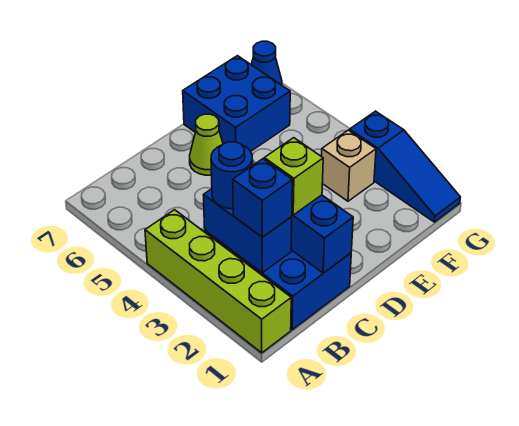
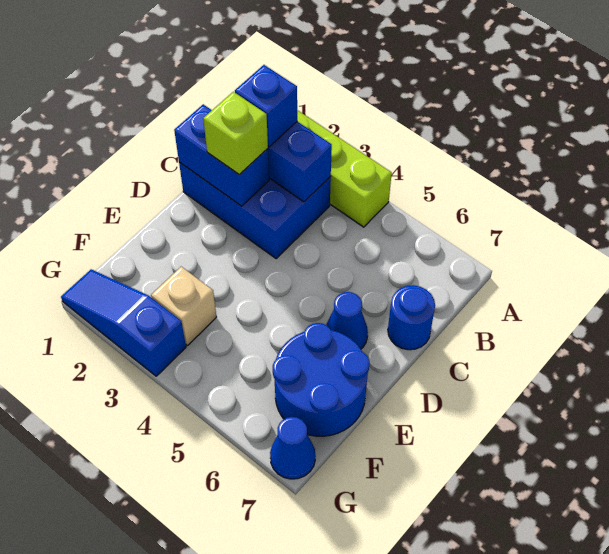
blue round brick B3 level 3 -> blue round brick C7 level 1
lime cone D6 level 1 -> blue cone D6 level 1
blue brick E6:F7 level 1 -> blue round brick E6:F7 level 1

